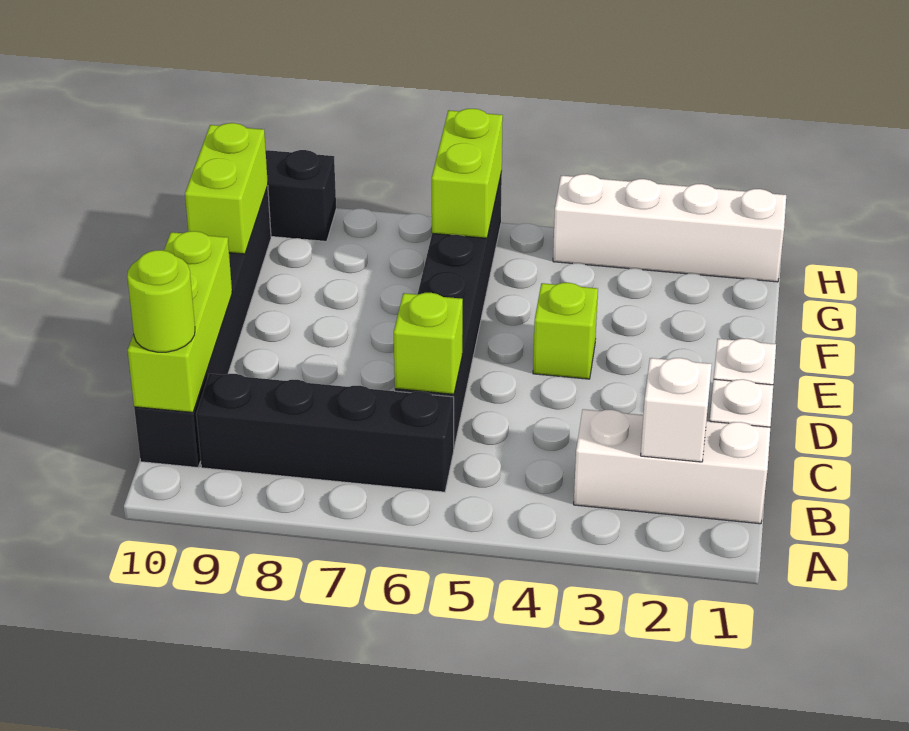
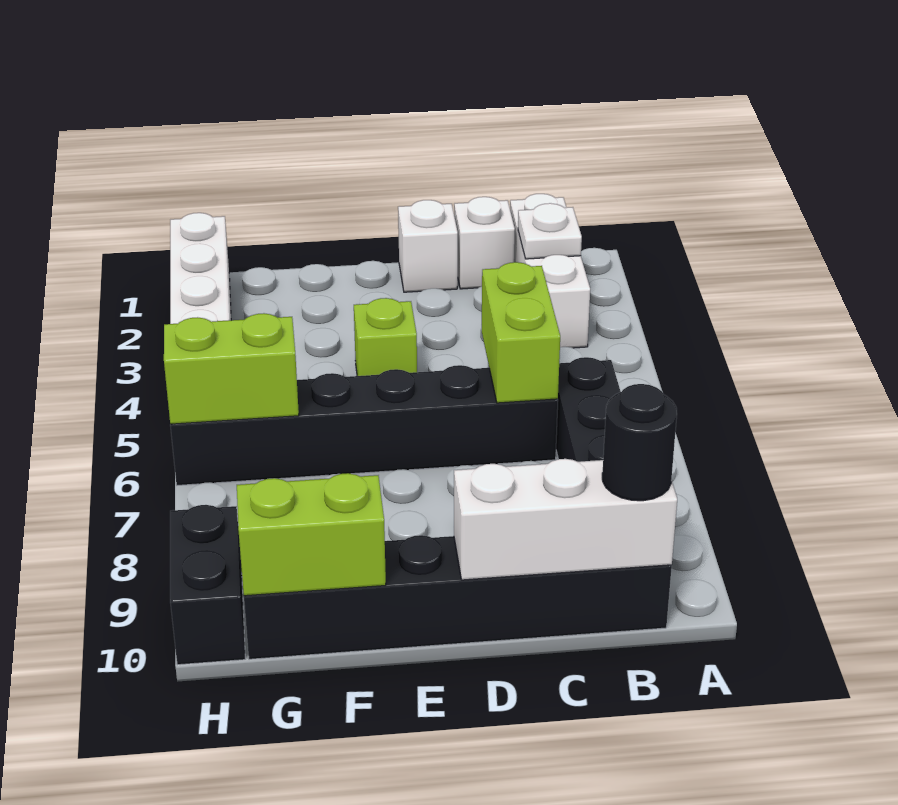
white brick B2 level 2 -> white plate B2 level 2
lime brick B10:D10 level 2 -> white brick B10:D10 level 2
lime round brick B10 level 3 -> black round brick B10 level 3
lime brick C6 level 2 -> lime brick C5:C6 level 2

